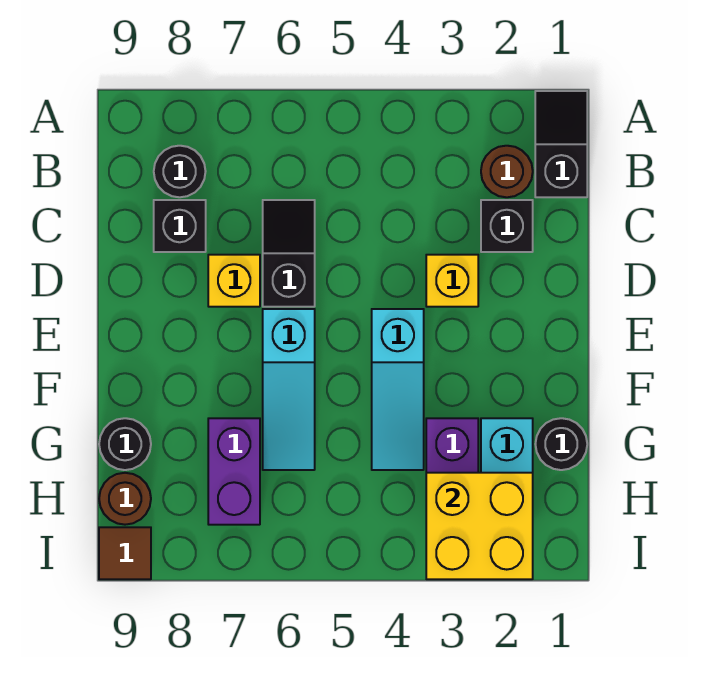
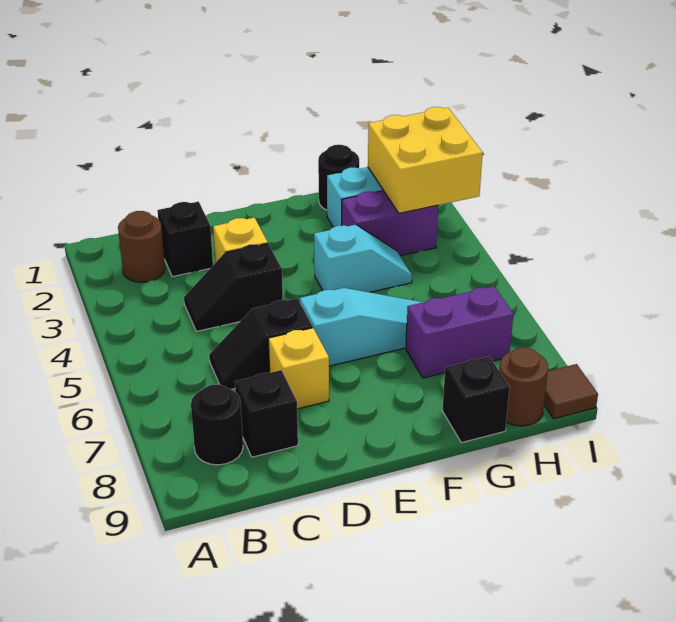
black slope A1:B1 level 1 top B -> black slope C4:D4 level 1 top D
cyan slope E4:G4 level 1 top E -> cyan slope F4:G4 level 1 top F
black round brick G9 level 1 -> black brick G9 level 1

